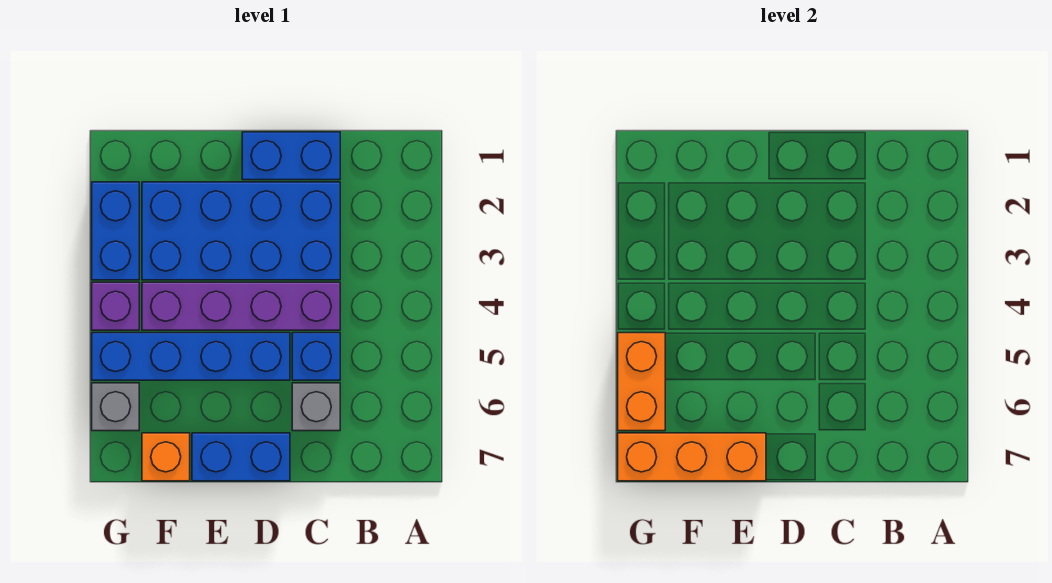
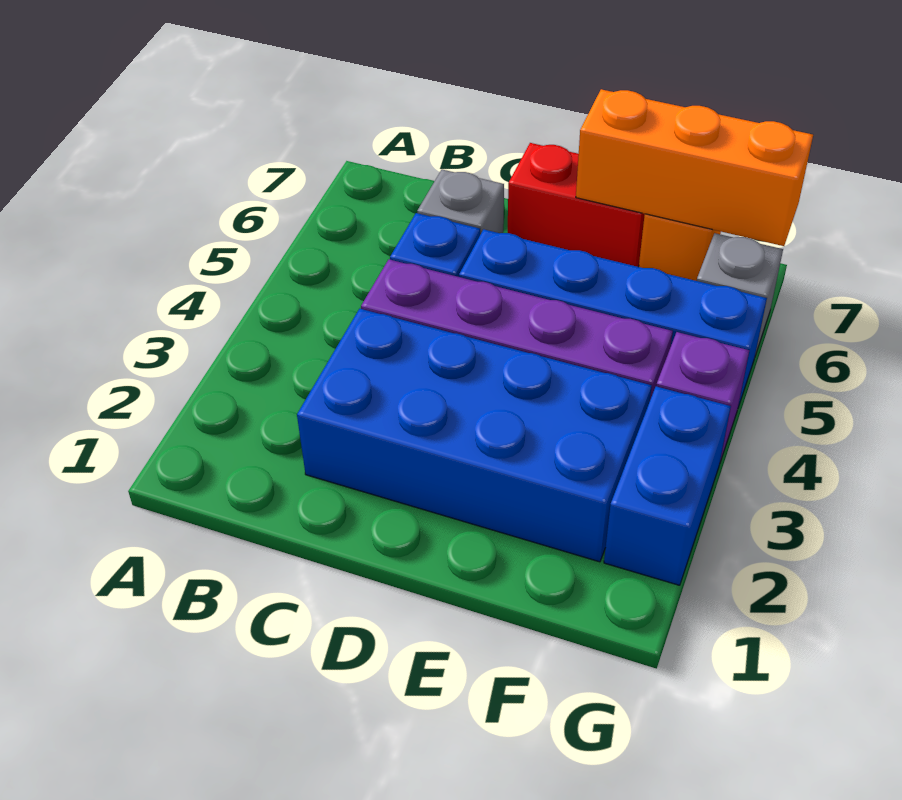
blue brick C1:D1 level 1 -> none
blue brick D7:E7 level 1 -> red brick D7:E7 level 1
orange brick G5:G6 level 2 -> none

